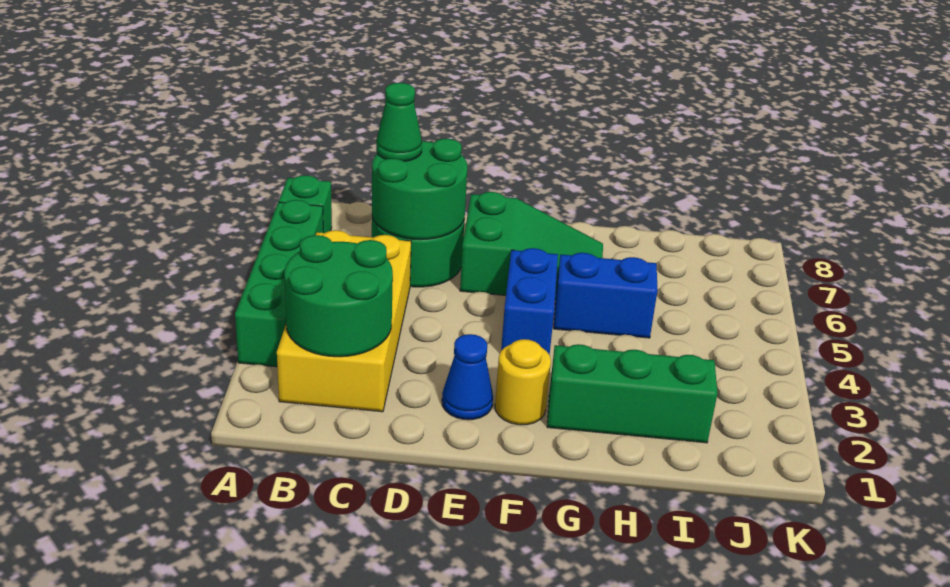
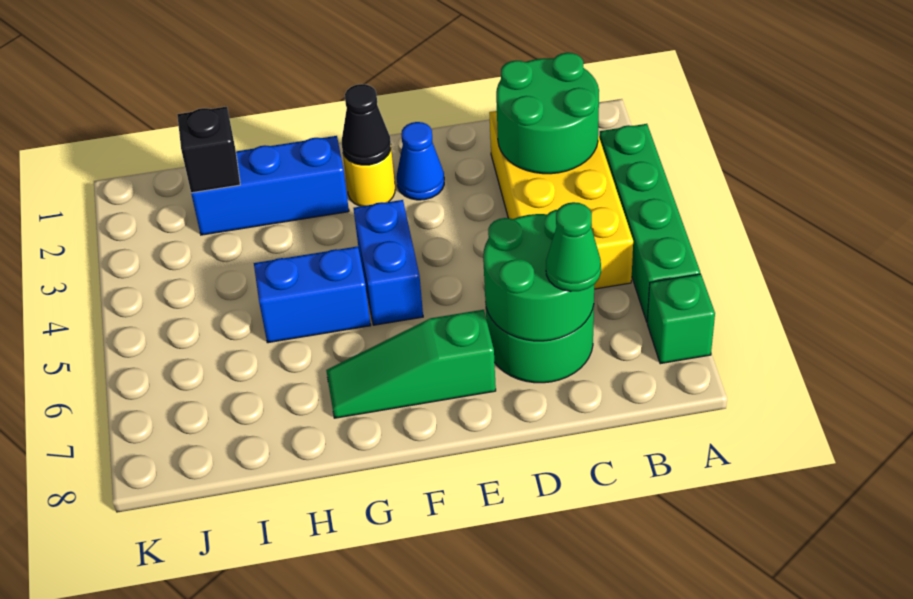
green slope E6:G7 level 1 top E -> green slope E7:G7 level 1 top E
none -> black cone F2 level 2
green brick G2:I2 level 1 -> blue brick G2:I2 level 1
none -> black brick I2 level 2

